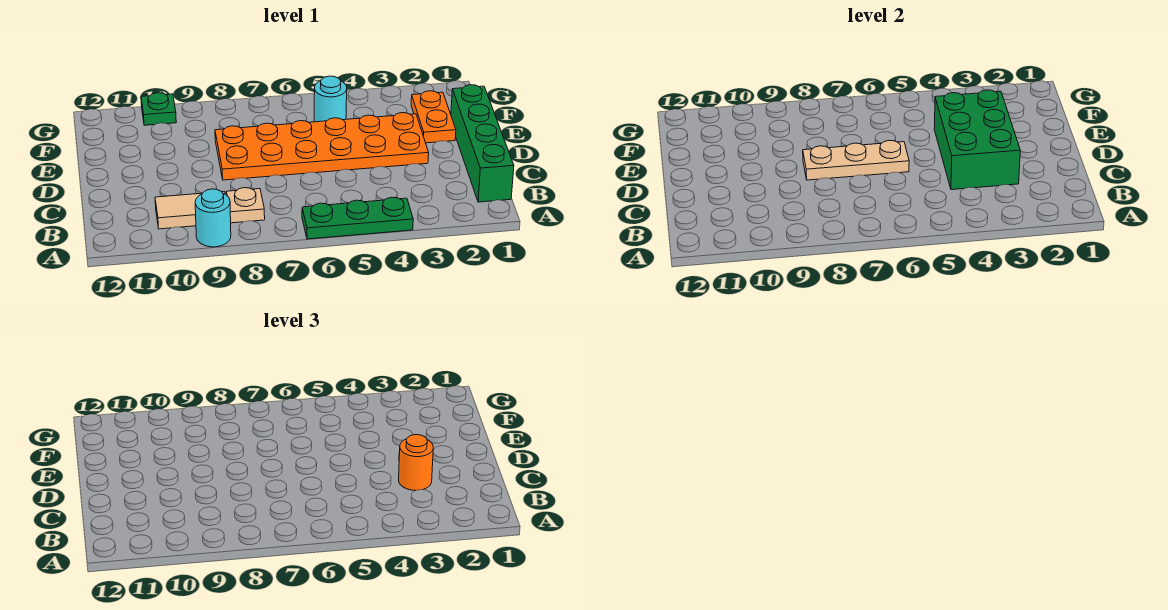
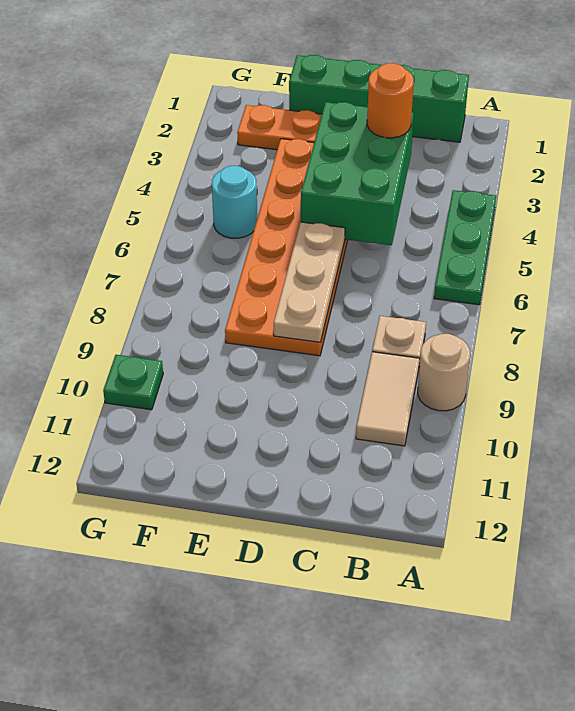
cyan round brick A9 level 1 -> tan round brick A9 level 1
green brick C3:E4 level 2 -> green brick C3:D5 level 2

